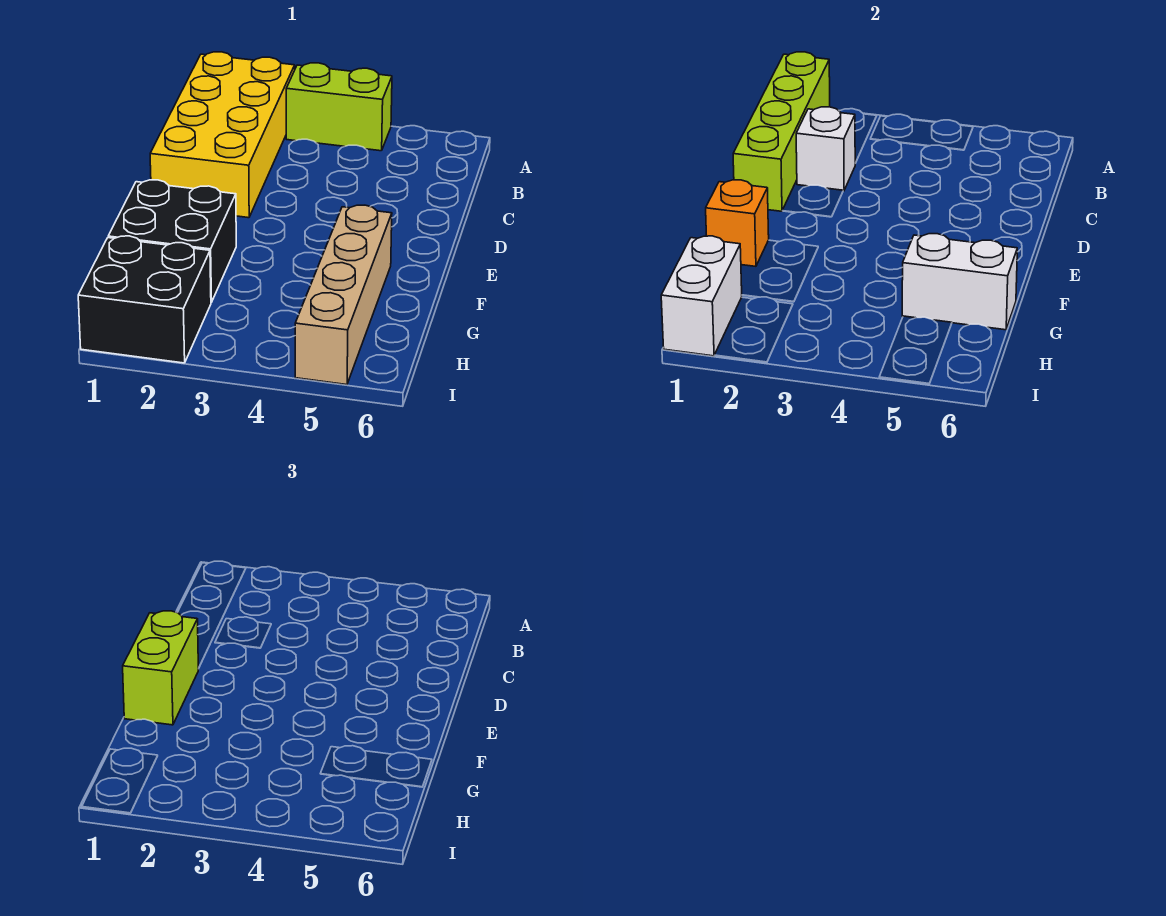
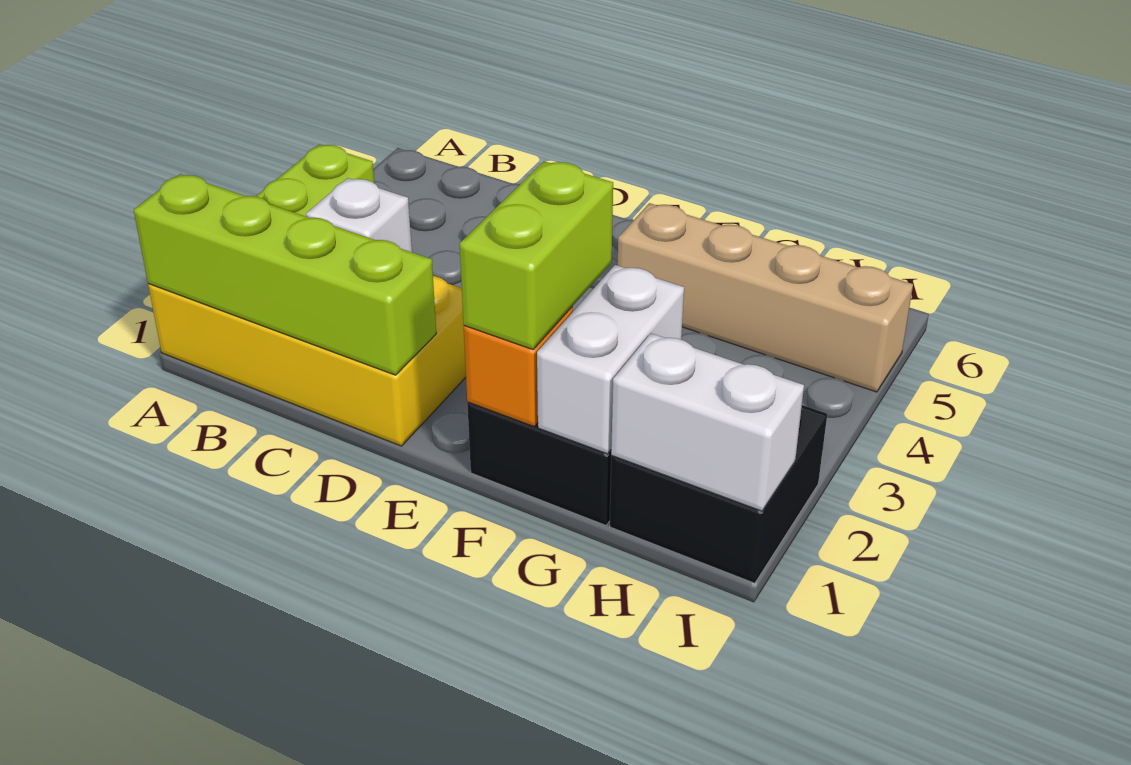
lime brick E1:F1 level 3 -> lime brick F1:F2 level 3
white brick G5:G6 level 2 -> white brick G1:G2 level 2

